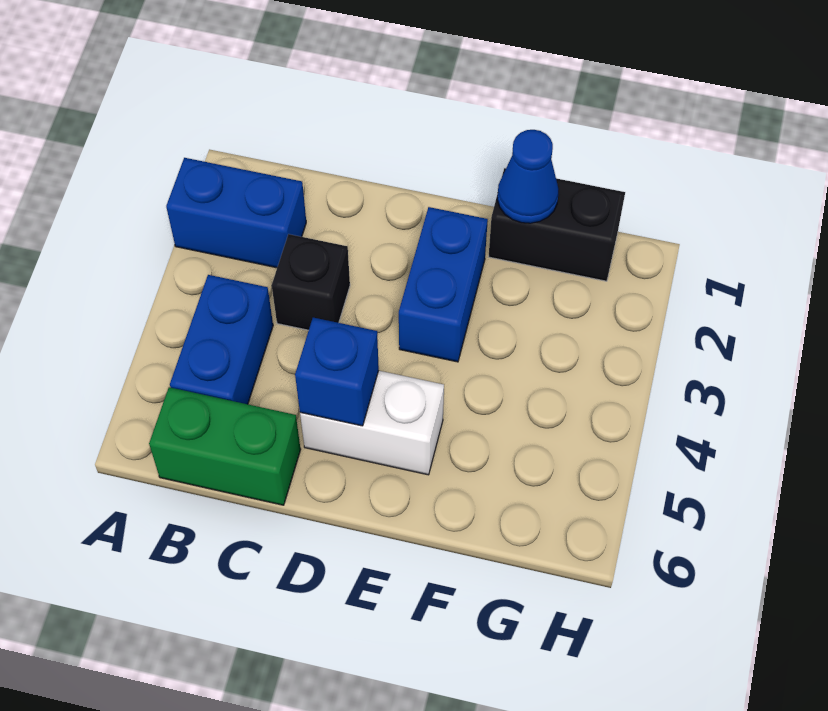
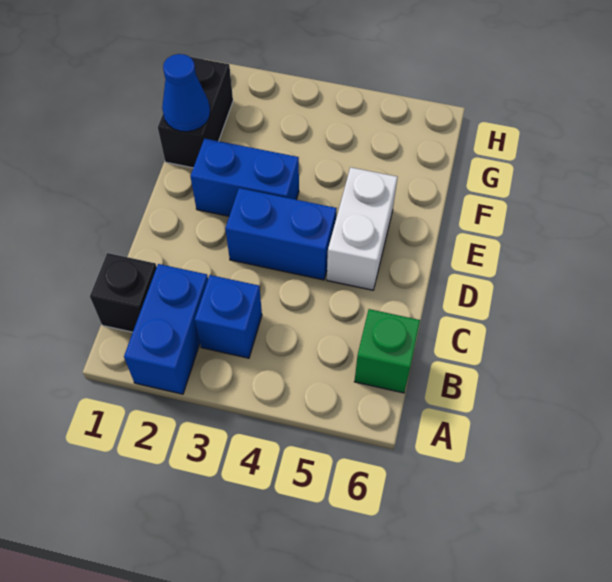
blue brick B4:B5 level 1 -> blue brick D3:D4 level 1
green brick B6:C6 level 1 -> green brick B6 level 1
black brick C3 level 1 -> black brick B1 level 1
blue brick D5 level 2 -> blue brick B3 level 1

